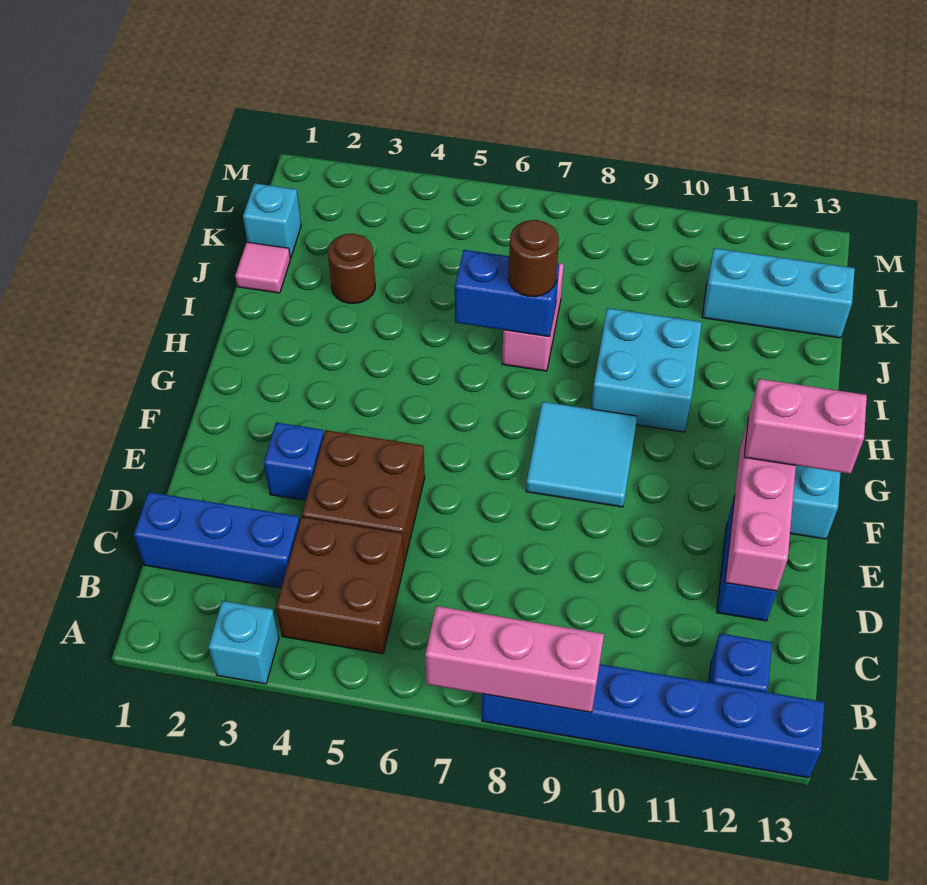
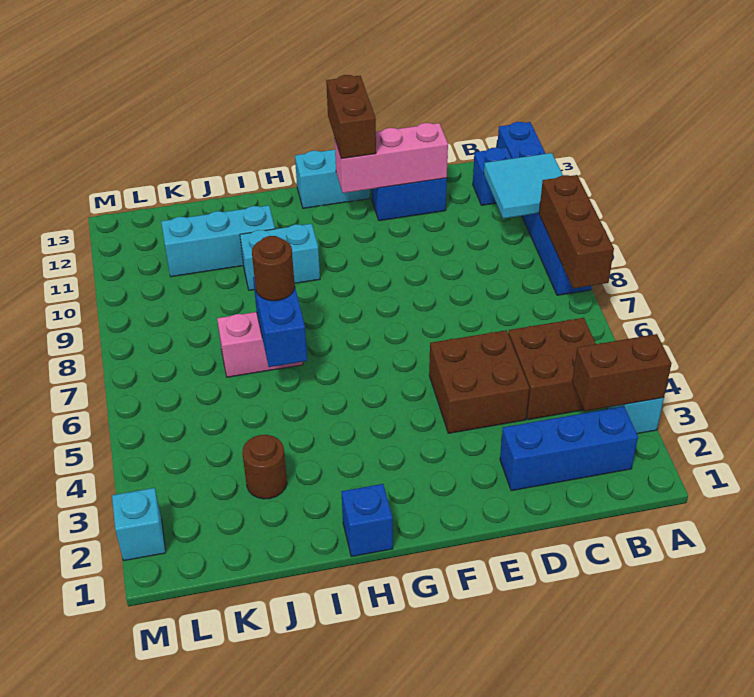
none -> brown brick A3:B3 level 2
pink brick A7:A9 level 2 -> brown brick A7:A9 level 2
blue brick C1:C3 level 1 -> blue brick B2:D2 level 1
blue brick E3 level 1 -> blue brick H1 level 1
cyan tile F8:G9 level 1 -> cyan tile A10:B11 level 2
pink brick F12:F13 level 3 -> brown brick F12:F13 level 3
cyan brick H9:I10 level 1 -> cyan brick H10:I10 level 1
pink tile J1 level 1 -> none
cyan brick K1 level 1 -> cyan brick M2 level 1
cyan brick K11:K13 level 1 -> cyan brick I11:K11 level 1

